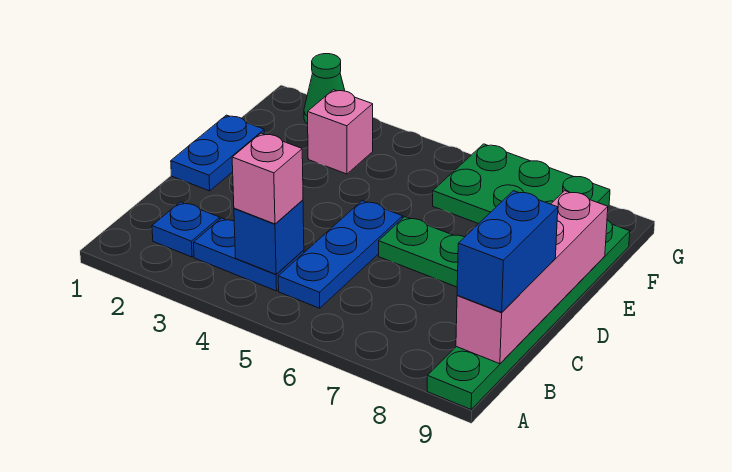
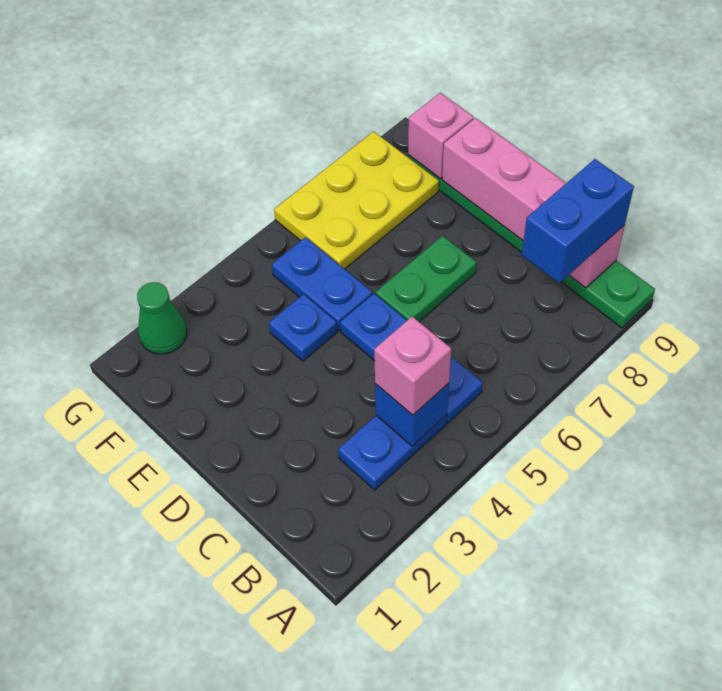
blue plate B2 level 1 -> blue plate E4 level 1
blue brick B9:C9 level 3 -> blue brick B8:B9 level 3
blue plate D1:E1 level 1 -> blue plate E5:F5 level 1
pink brick F3 level 1 -> pink brick F9 level 2
green plate F6:G8 level 1 -> yellow plate F6:G8 level 1

